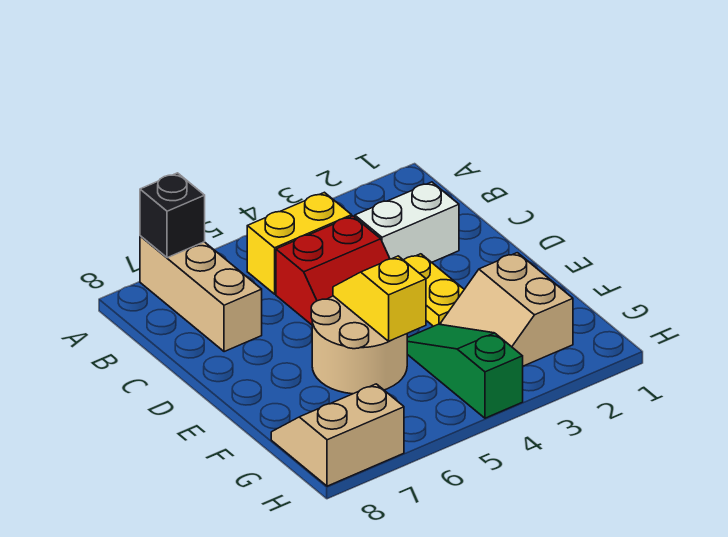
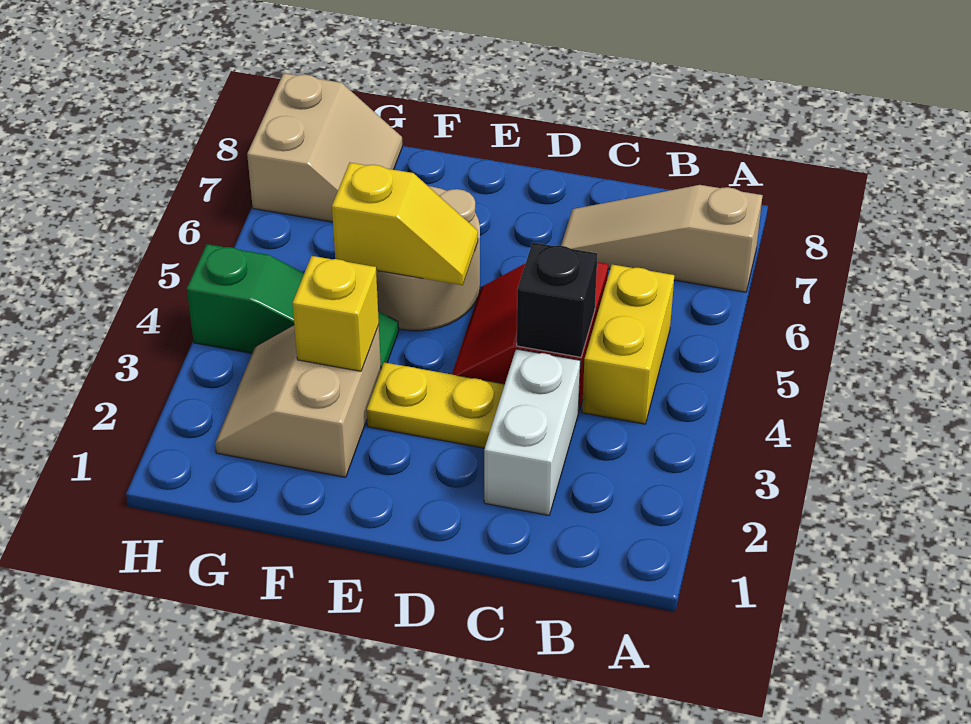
tan brick A7:C7 level 1 -> tan slope A7:C7 level 1 top A
black brick A7 level 2 -> black brick C4 level 2
tan slope F2:G3 level 1 top 2 -> tan slope F2:G3 level 1 top F
none -> yellow brick F3 level 2

